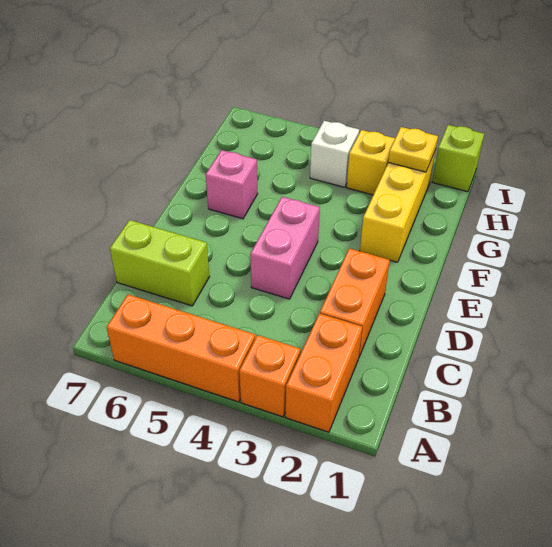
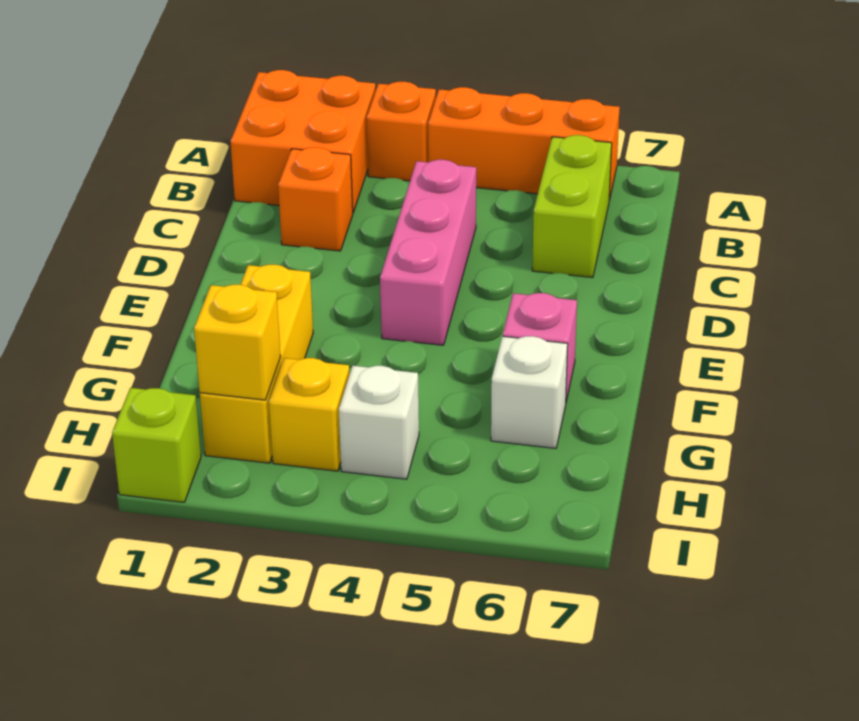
orange brick A2:B2 level 1 -> orange brick A1:B2 level 1
orange brick C2:D2 level 1 -> orange brick C2 level 1
lime brick C6:C7 level 1 -> lime brick B6:C6 level 1
pink brick D4:E4 level 1 -> pink brick C4:E4 level 1
none -> white brick G6 level 1
yellow plate H2 level 2 -> yellow brick H2 level 2

